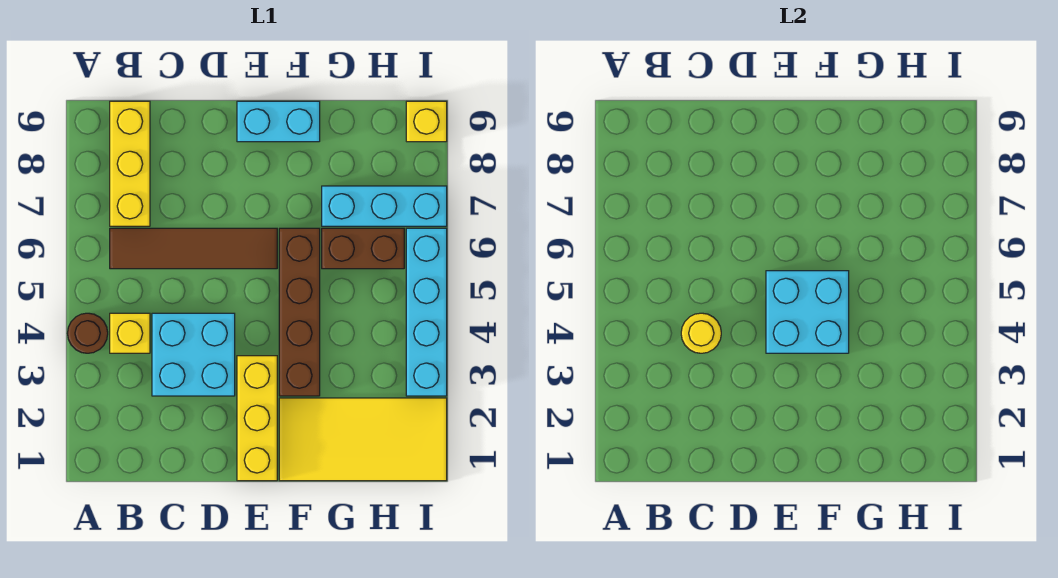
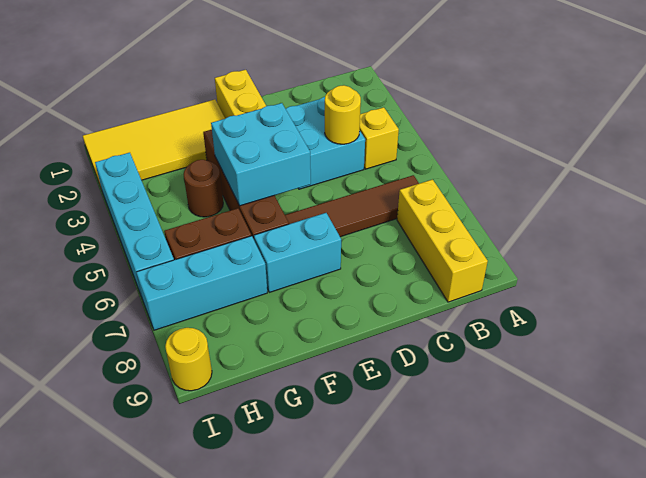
brown round brick A4 level 1 -> brown round brick G4 level 1
cyan brick E9:F9 level 1 -> cyan brick E7:F7 level 1
yellow brick I9 level 1 -> yellow round brick I9 level 1

